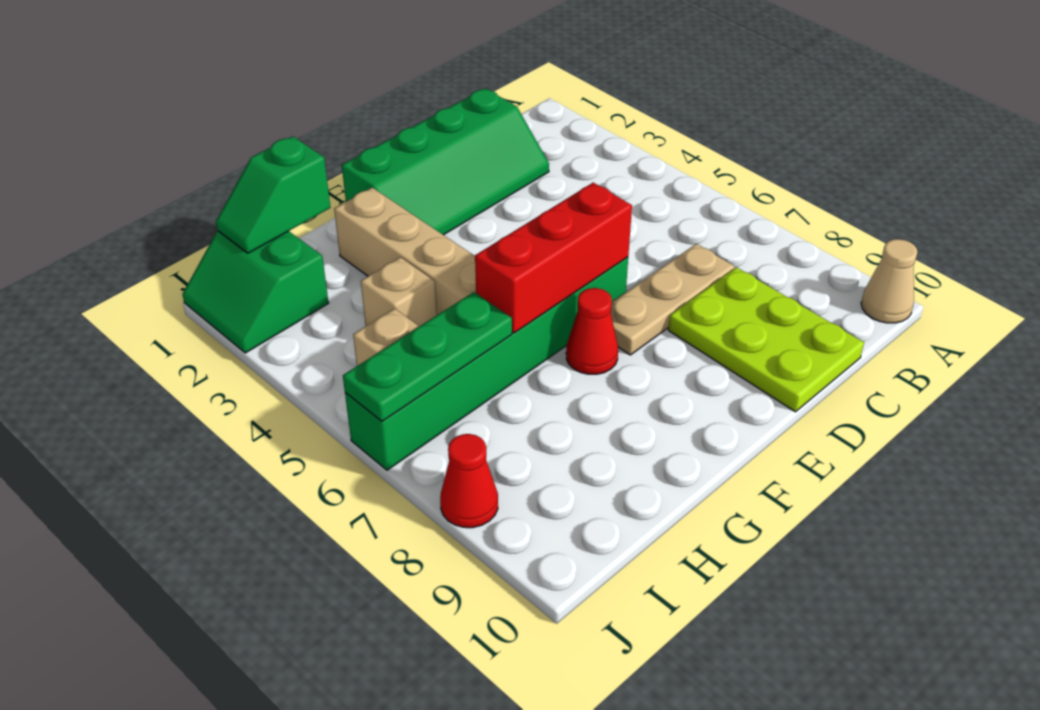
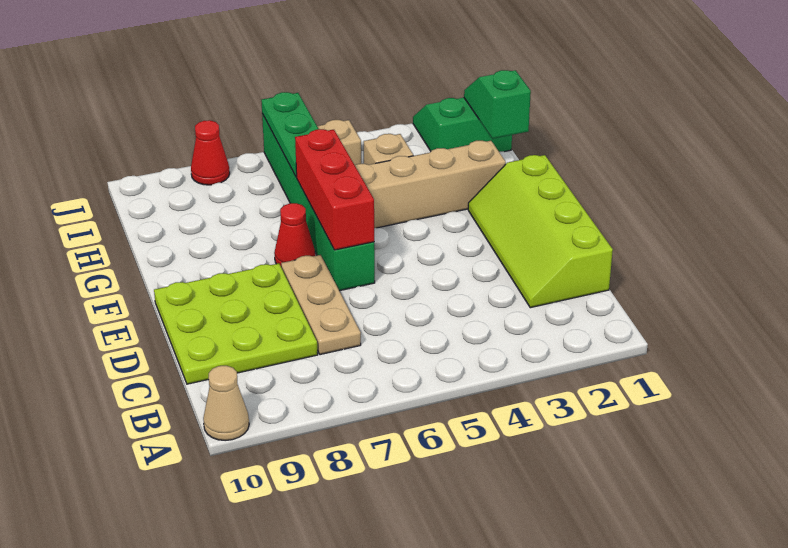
green slope C1:F2 level 1 top 1 -> lime slope C1:F2 level 1 top 1
lime plate C8:D10 level 1 -> lime plate C8:E10 level 1

